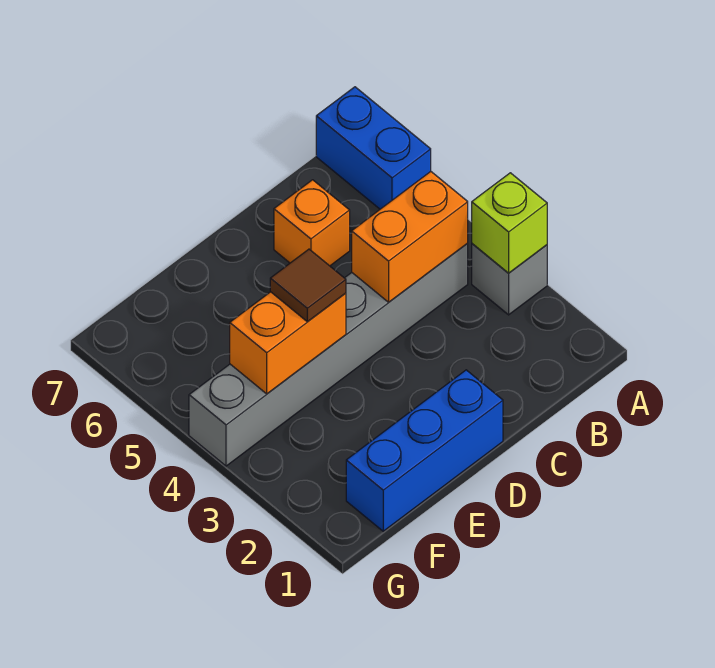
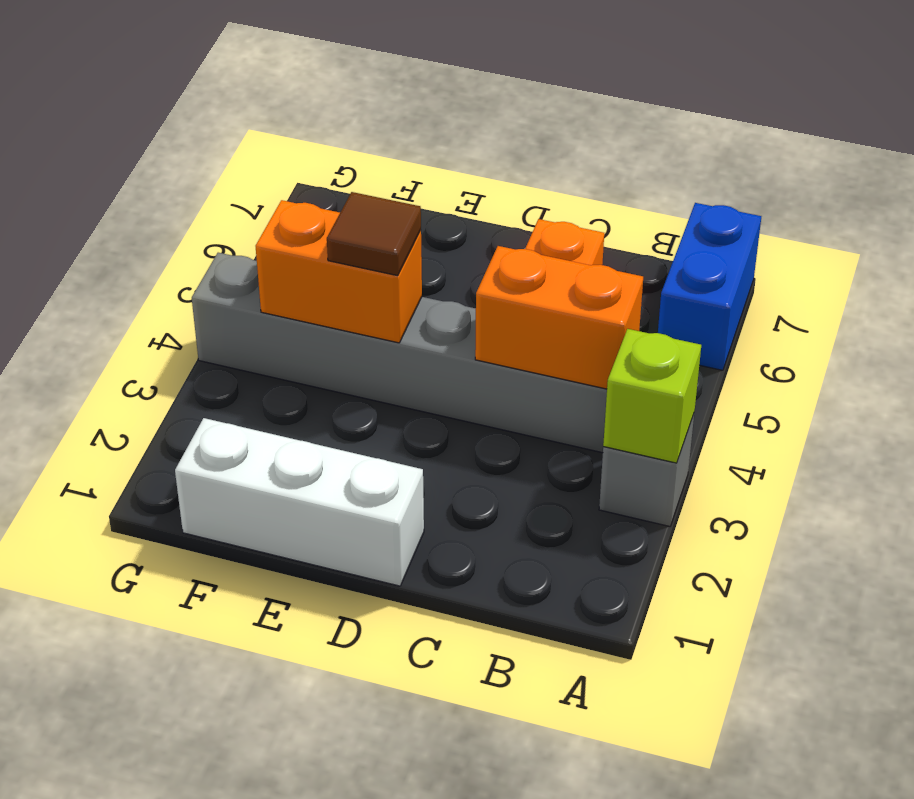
blue brick D1:F1 level 1 -> white brick D1:F1 level 1

